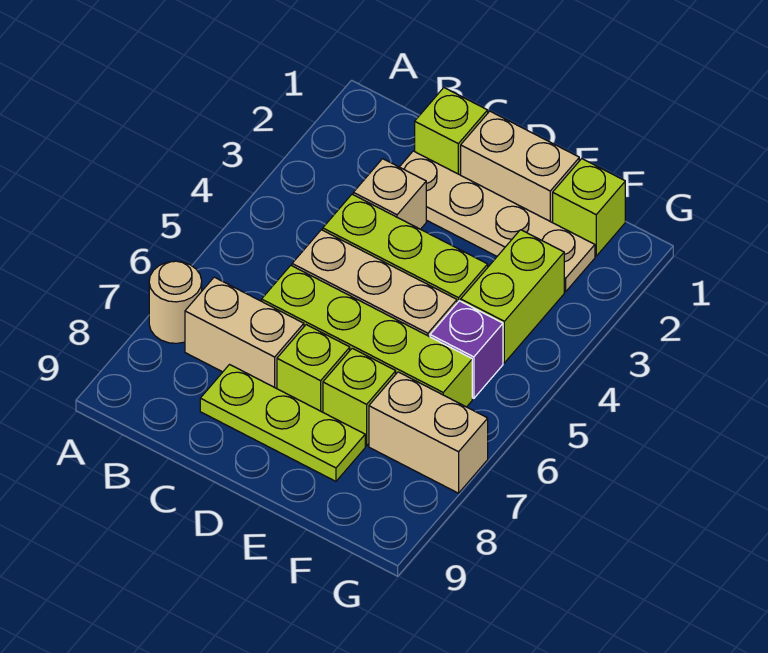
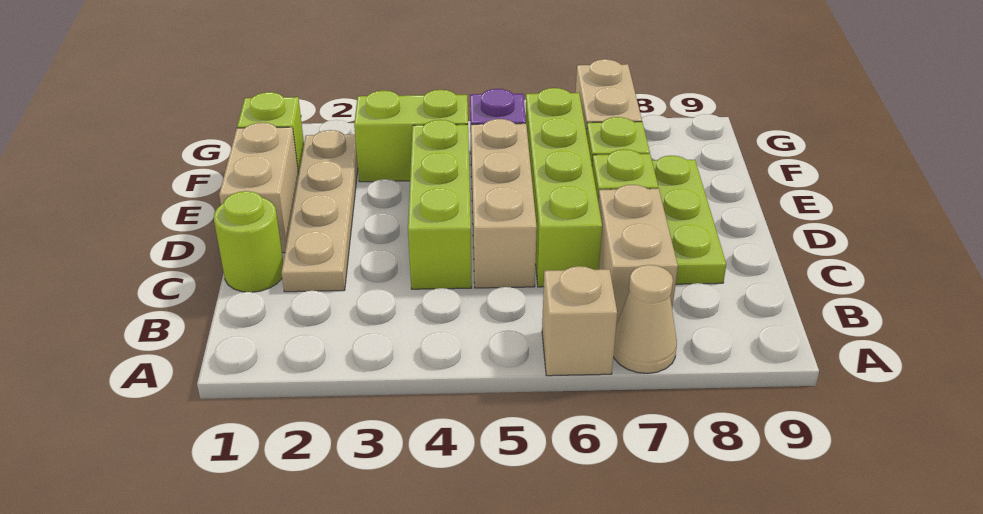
tan round brick A7 level 1 -> tan cone A7 level 1
lime brick C1 level 1 -> lime round brick C1 level 1
tan brick C3 level 1 -> tan brick A6 level 1

